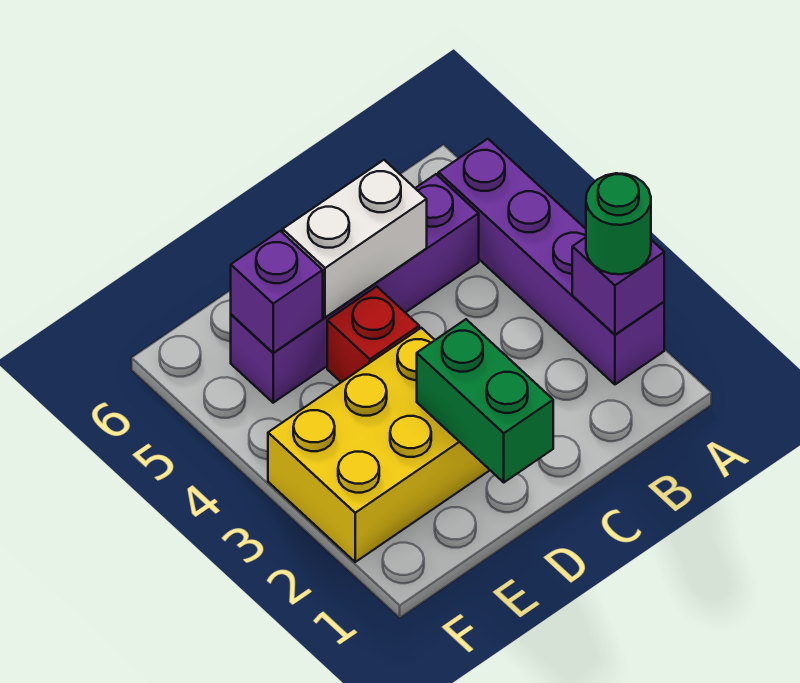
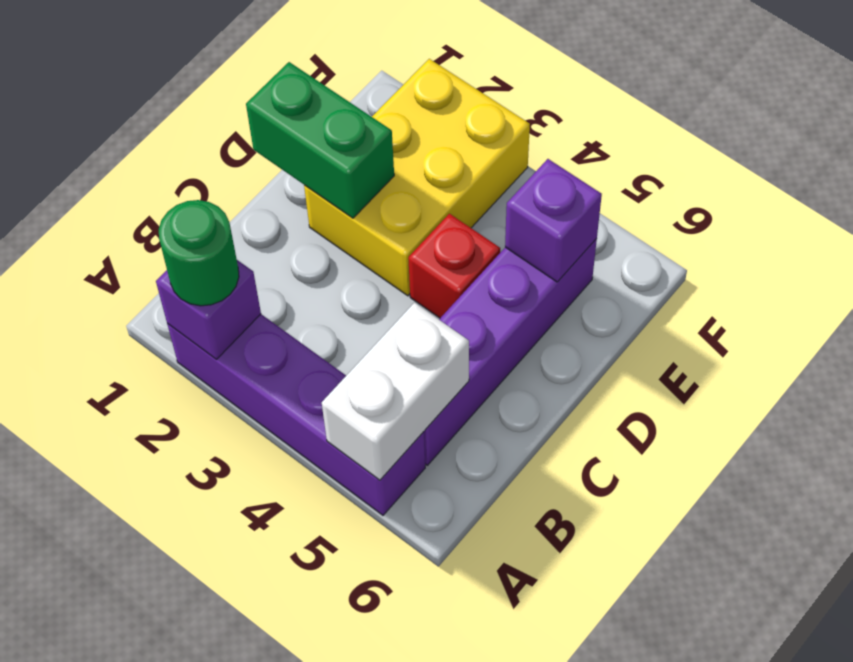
white brick C5:D5 level 2 -> white brick A5:B5 level 2

